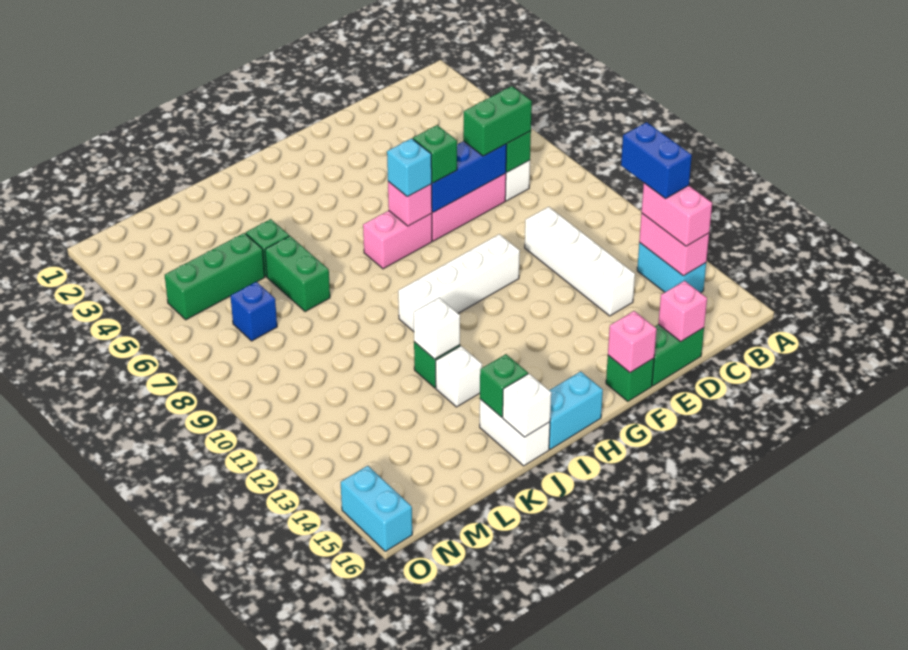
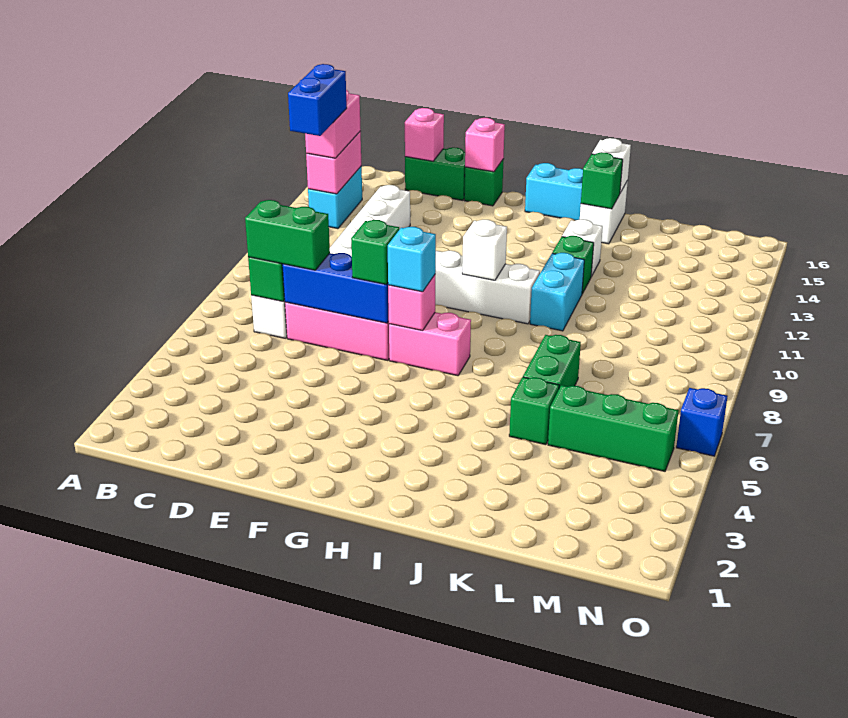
white brick J12 level 2 -> white brick H10 level 2
blue brick M7 level 1 -> blue brick O6 level 1
cyan brick O15:O16 level 1 -> cyan brick J10:J11 level 1

